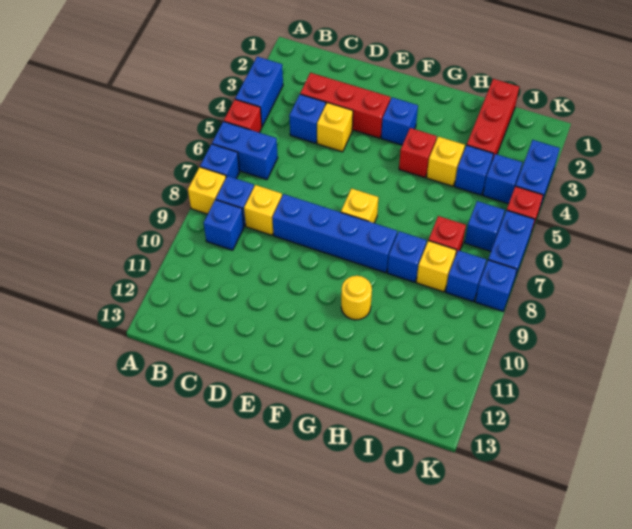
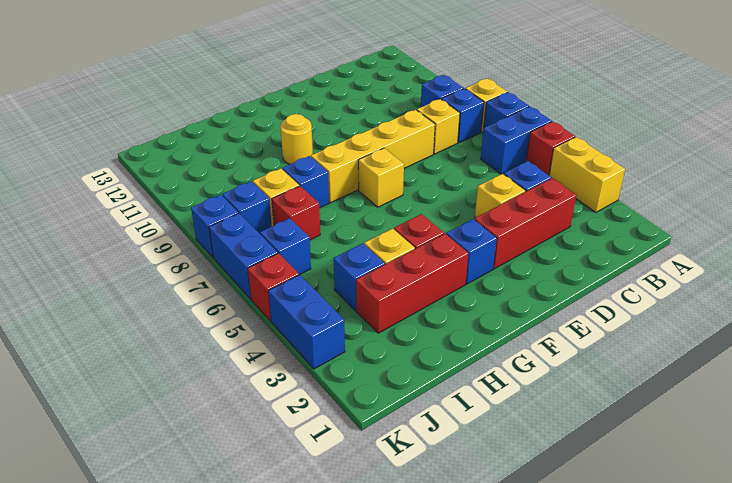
blue brick A3:A4 level 1 -> yellow brick A3:A4 level 1
blue brick D8:G8 level 1 -> yellow brick D8:G8 level 1
red brick I1:I3 level 1 -> red brick G3:I3 level 1
blue brick J4 level 1 -> none

